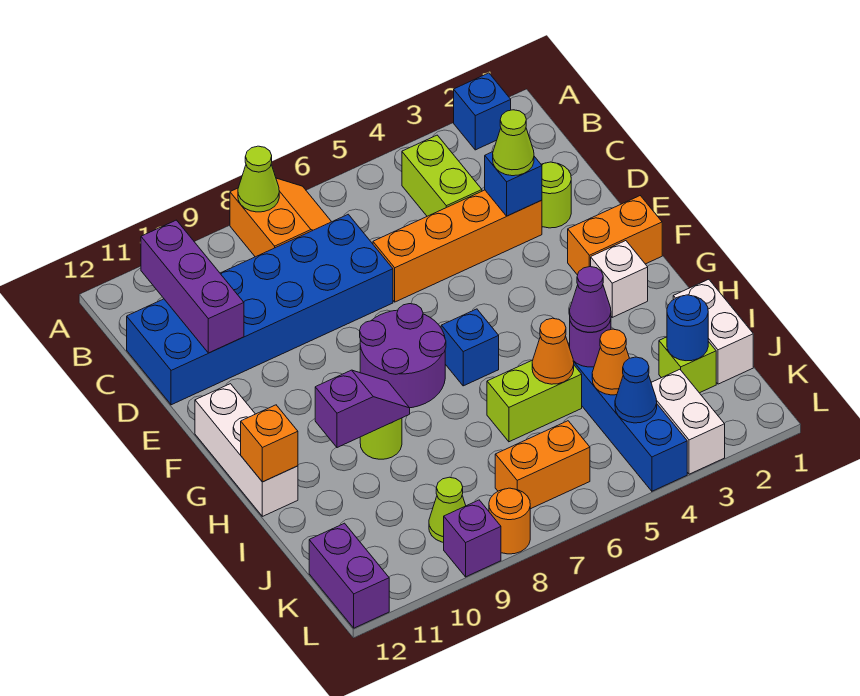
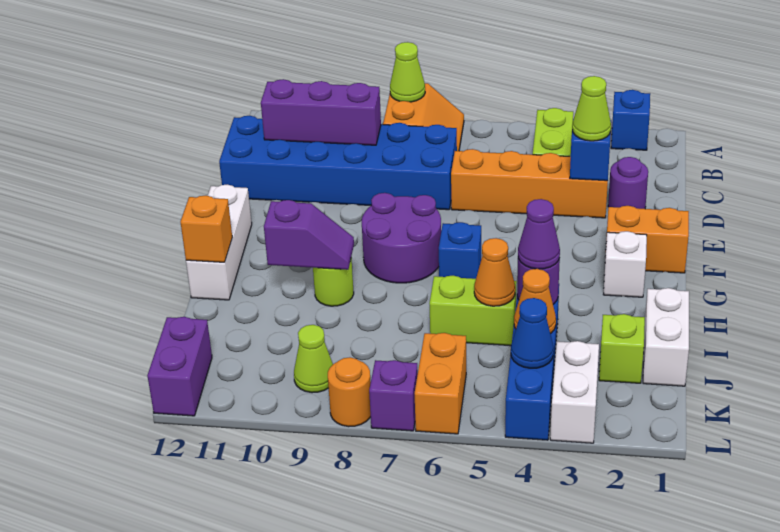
purple brick B11:D11 level 2 -> purple brick C9:C11 level 2
lime round brick D2 level 1 -> purple round brick D2 level 1
blue round brick J2 level 2 -> none
orange brick K6:K7 level 1 -> orange brick K6:L6 level 1
purple brick L9 level 1 -> purple brick L7 level 1

